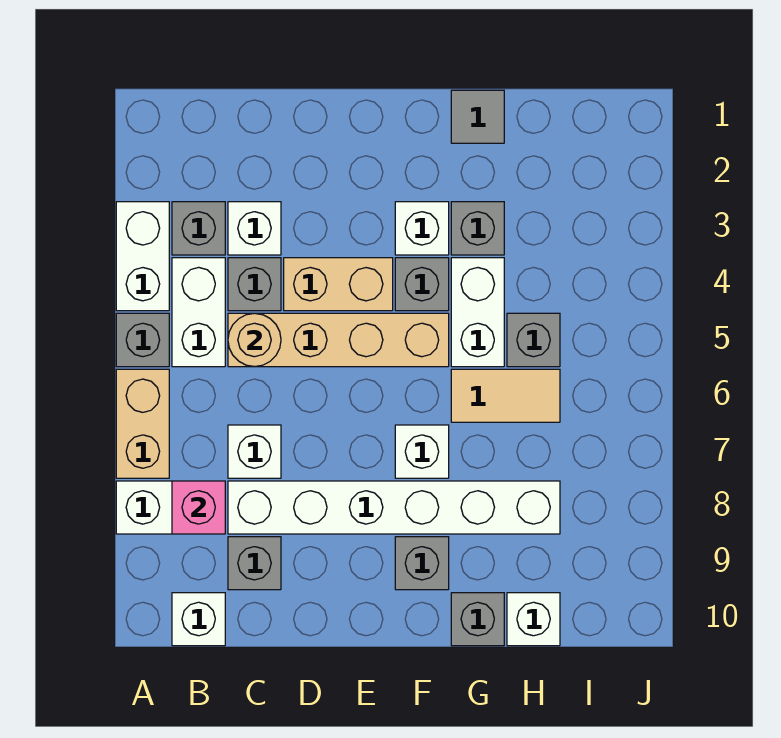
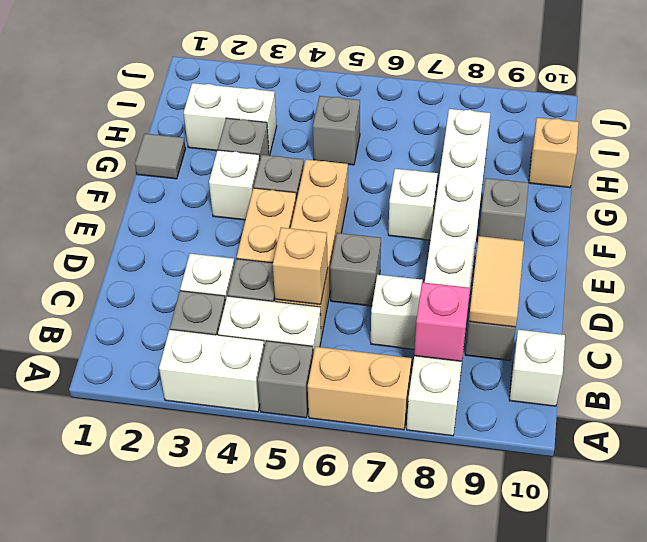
tan round brick C5 level 2 -> tan brick C5 level 2
white brick G4:G5 level 1 -> white brick H2:H3 level 1
tan tile G6:H6 level 1 -> tan tile C9:D9 level 2
grey brick G10 level 1 -> grey brick D6 level 1
white brick H10 level 1 -> tan brick H10 level 1

